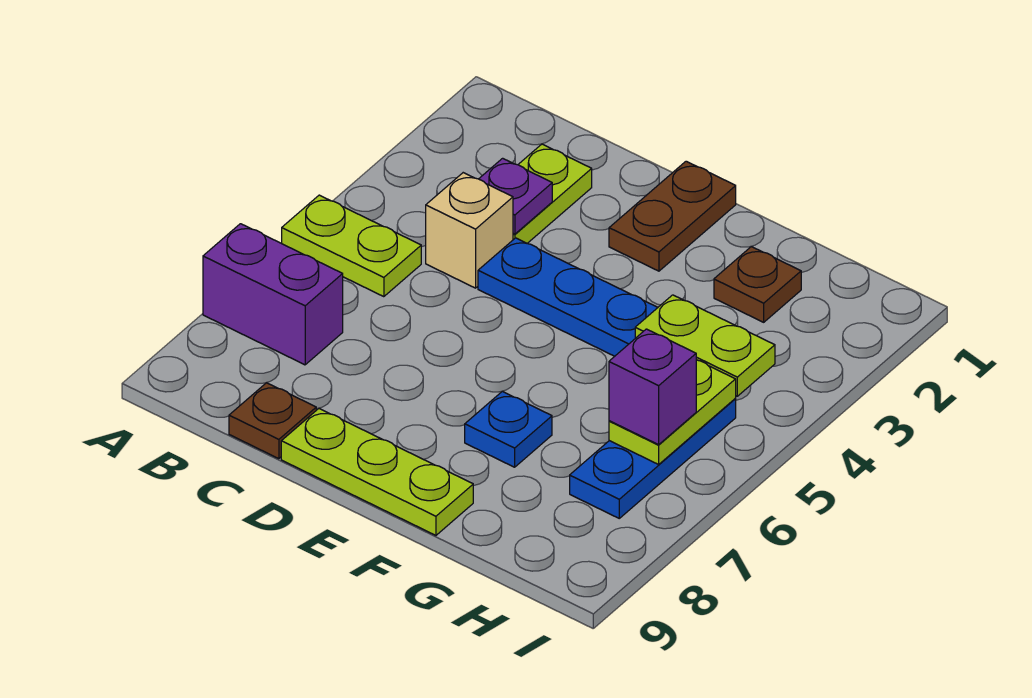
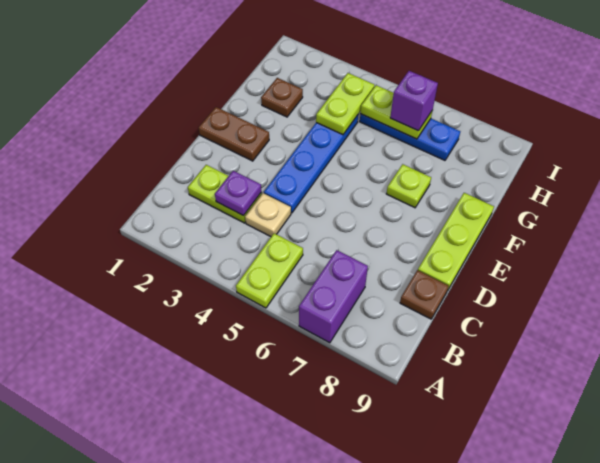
tan brick C4 level 1 -> tan plate C4 level 1
blue plate F7 level 1 -> lime plate F7 level 1

